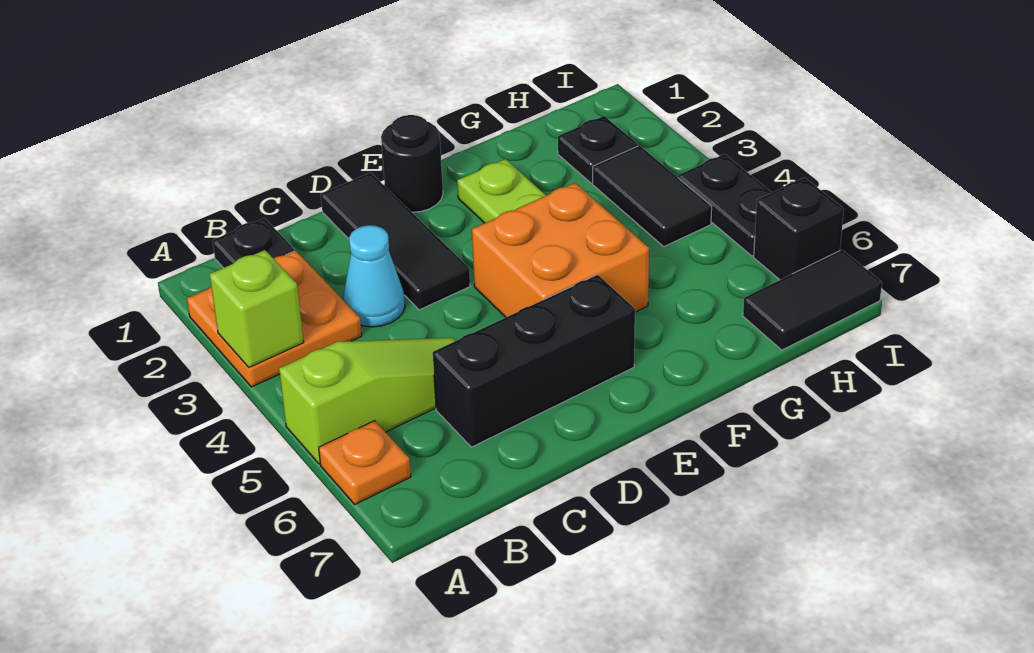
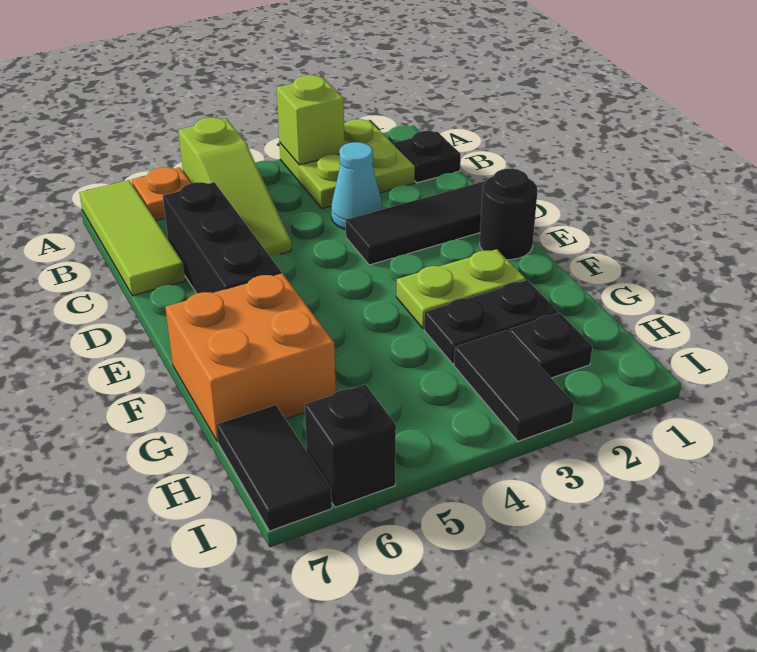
orange plate A2:B3 level 1 -> lime plate A2:B3 level 1
none -> lime tile A7:C7 level 1
orange brick E4:F5 level 1 -> orange brick F6:G7 level 1
black tile H3:H4 level 1 -> black tile H3:I3 level 1
black plate I4:I5 level 1 -> black plate G2:G3 level 1

